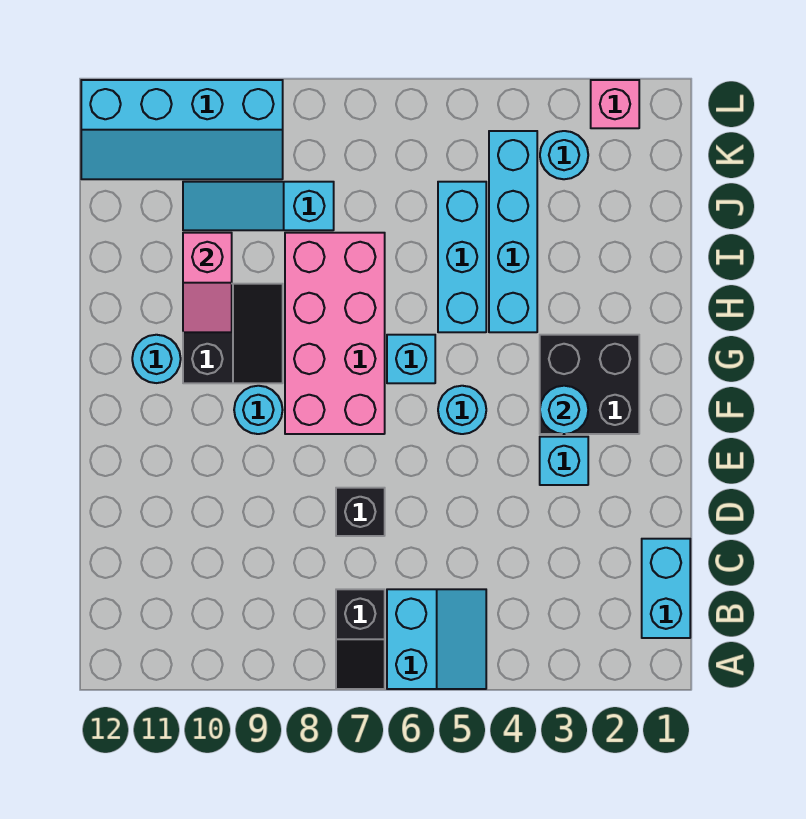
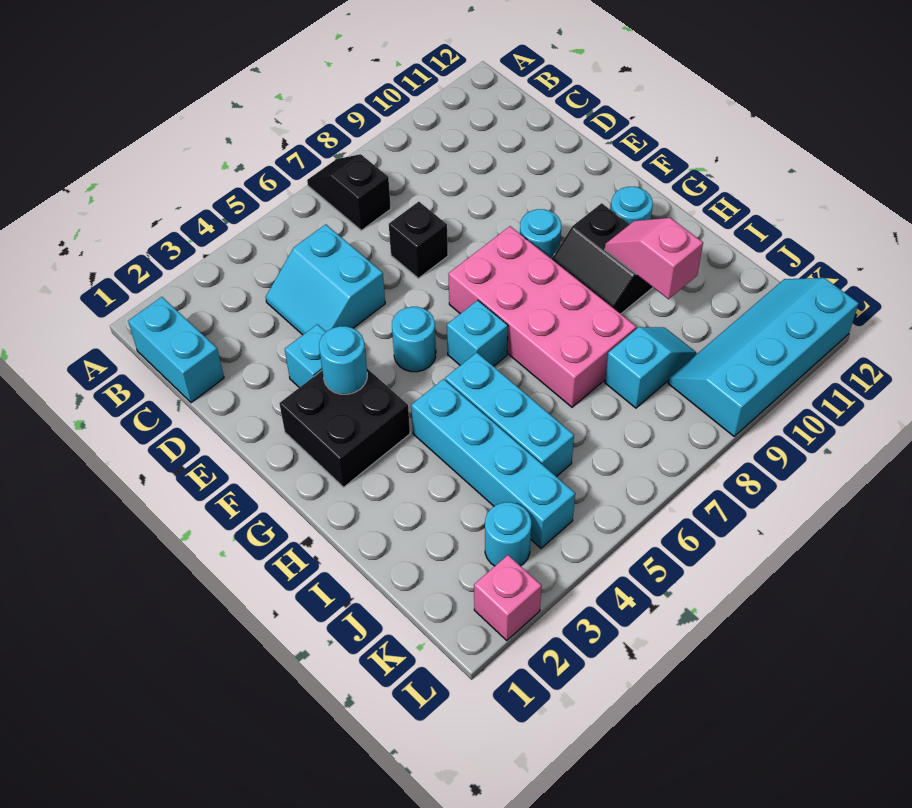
cyan slope A5:B6 level 1 top 6 -> cyan slope C4:D5 level 1 top 5
cyan slope J8:J10 level 1 top 8 -> cyan slope J8:J9 level 1 top 8

